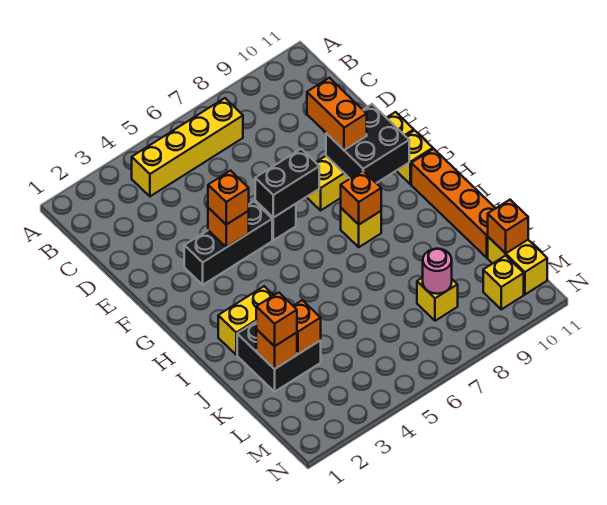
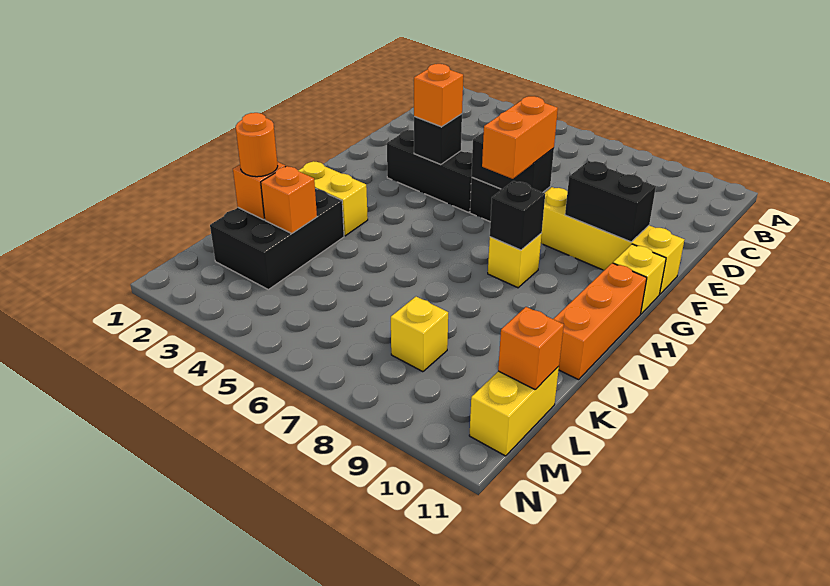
yellow brick B4:B7 level 1 -> none
orange brick E9:F9 level 3 -> orange brick F7:G7 level 3
orange brick F4 level 2 -> black brick F4 level 2
black brick F9:G10 level 2 -> black brick F9:F10 level 2
orange brick H8 level 2 -> black brick H8 level 2
orange brick H11:K11 level 1 -> orange brick H11:J11 level 1
black brick J2:K3 level 1 -> black brick J2:L3 level 1
orange brick K2 level 3 -> orange round brick K2 level 3
pink round brick L8 level 2 -> none
yellow brick M10 level 1 -> none

